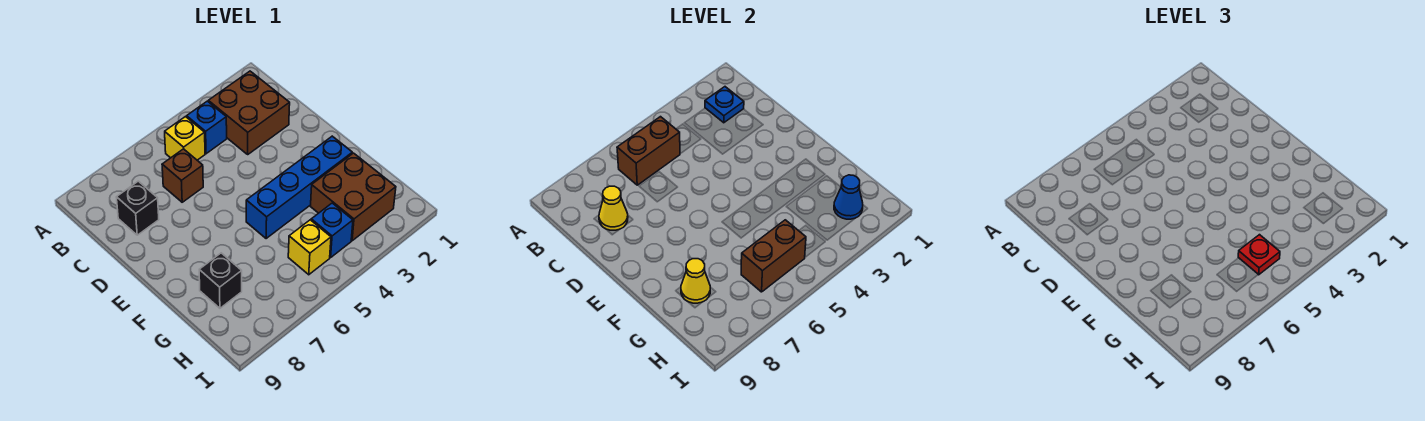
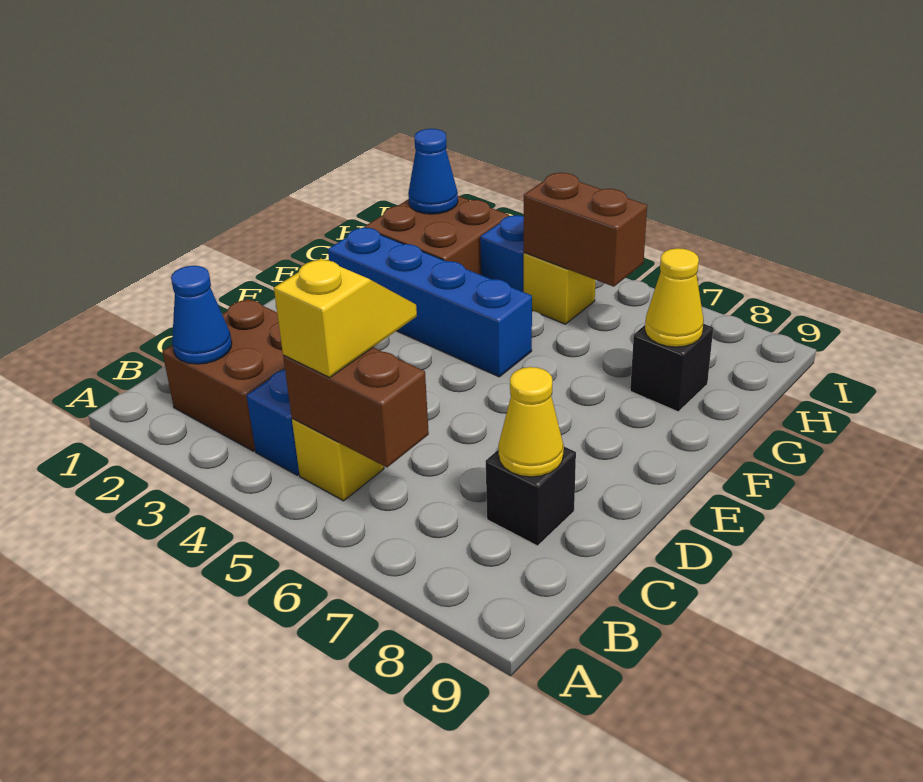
blue plate B2 level 2 -> blue cone B2 level 2
none -> yellow slope B5:C5 level 3 top B
brown brick C6 level 1 -> none
red plate H5 level 3 -> none

